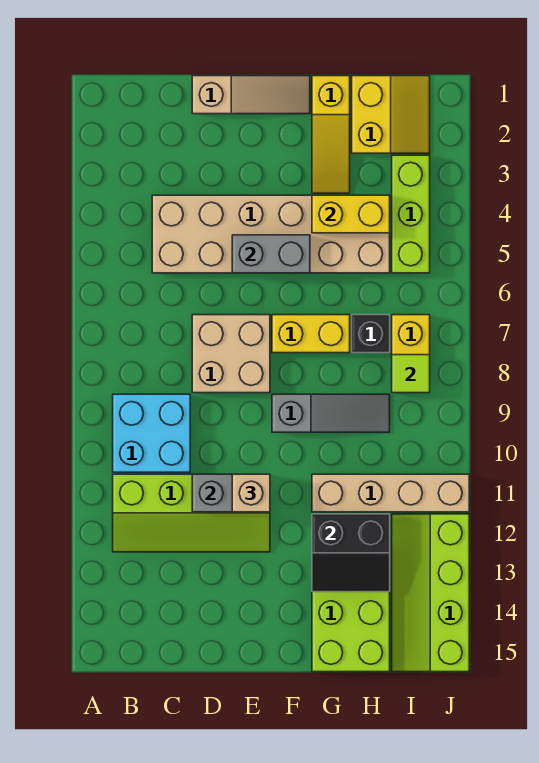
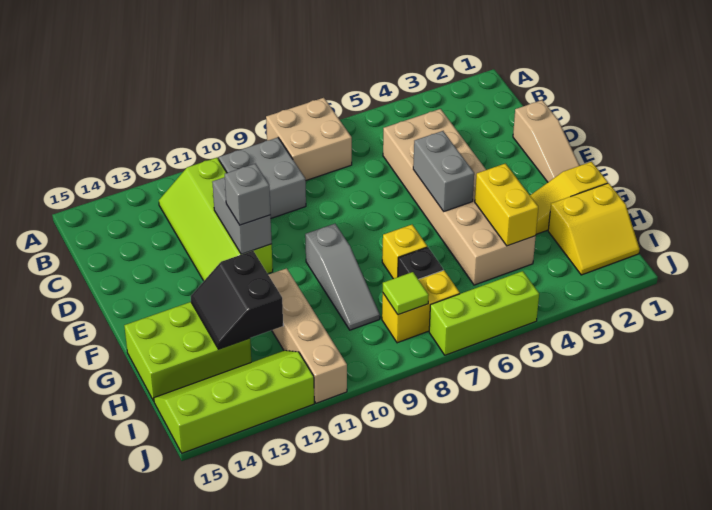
cyan brick B9:C10 level 1 -> grey brick B9:C10 level 1
tan brick D7:E8 level 1 -> tan brick A7:B8 level 1
tan brick E11 level 3 -> grey brick E11 level 3
yellow brick F7:G7 level 1 -> yellow brick G7 level 1
lime brick I3:I5 level 1 -> lime brick J5:J7 level 1

